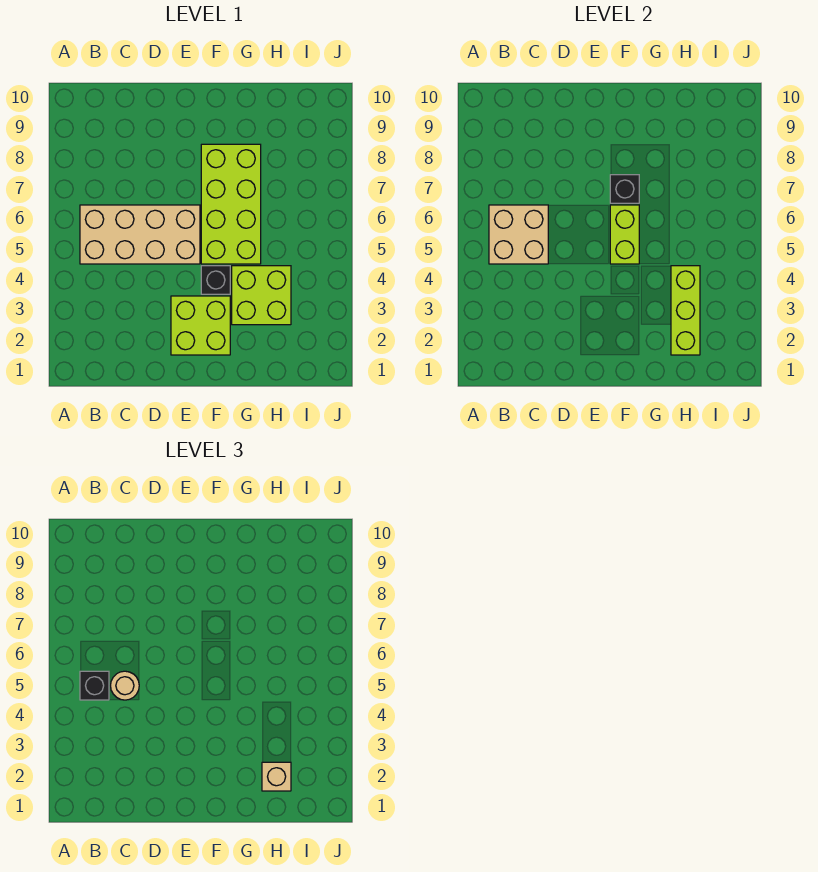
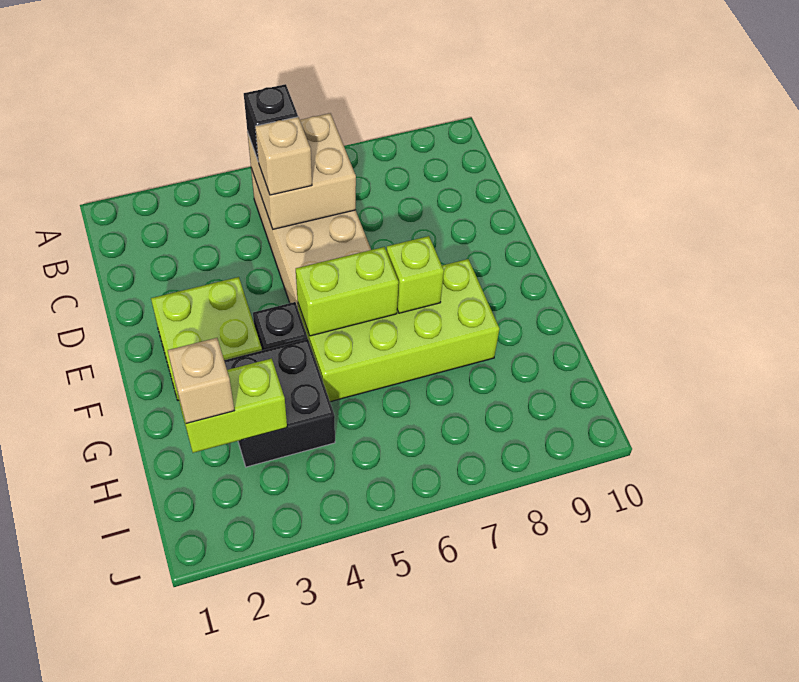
tan round brick C5 level 3 -> tan brick C5 level 3
black brick F7 level 2 -> lime brick F7 level 2
lime brick G3:H4 level 1 -> black brick G3:H4 level 1
lime brick H2:H4 level 2 -> lime brick H2:H3 level 2

